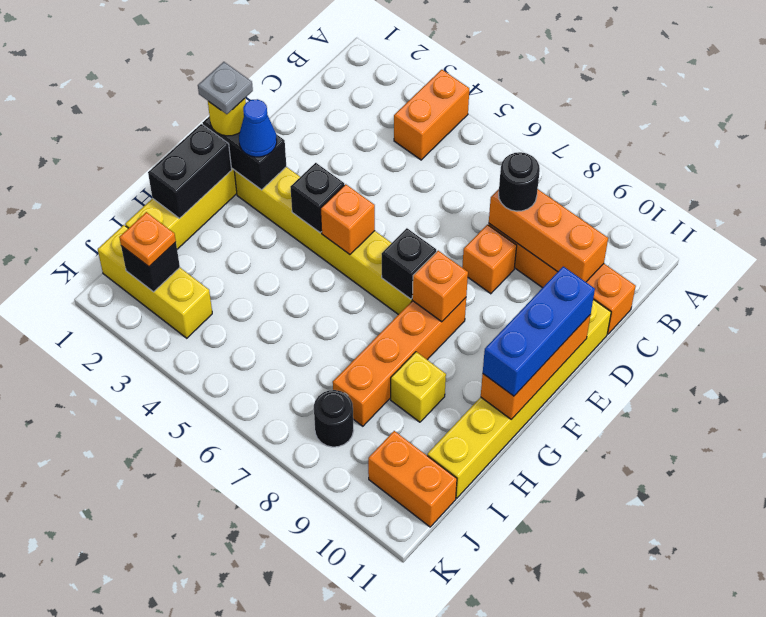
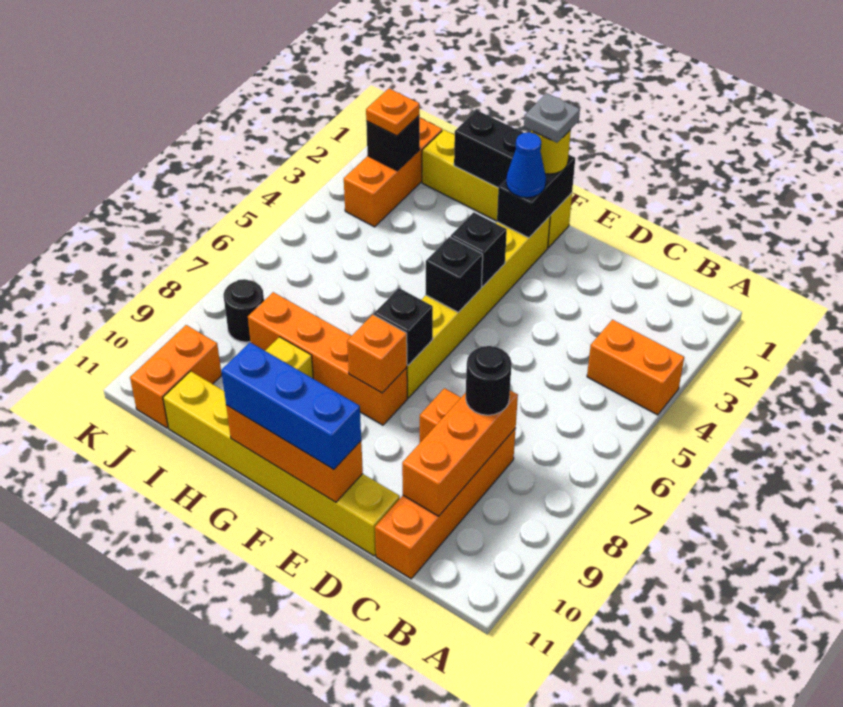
orange brick F5 level 2 -> black brick F5 level 2
yellow brick J1:J3 level 1 -> orange brick J1:J3 level 1

